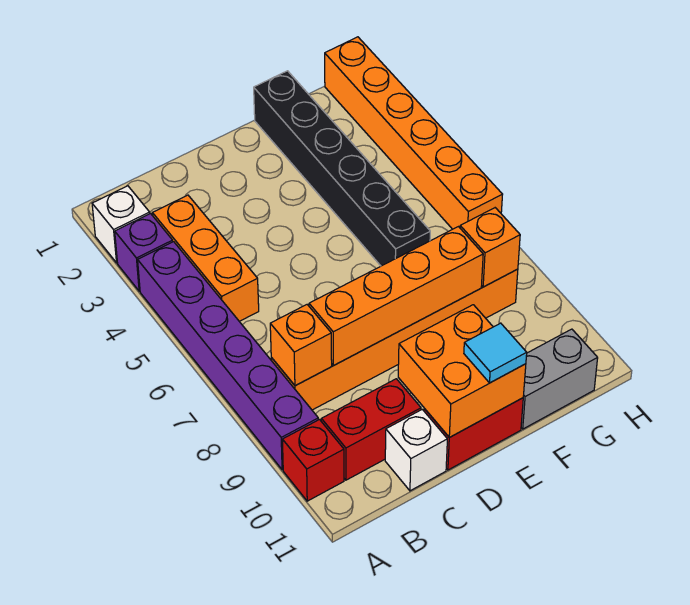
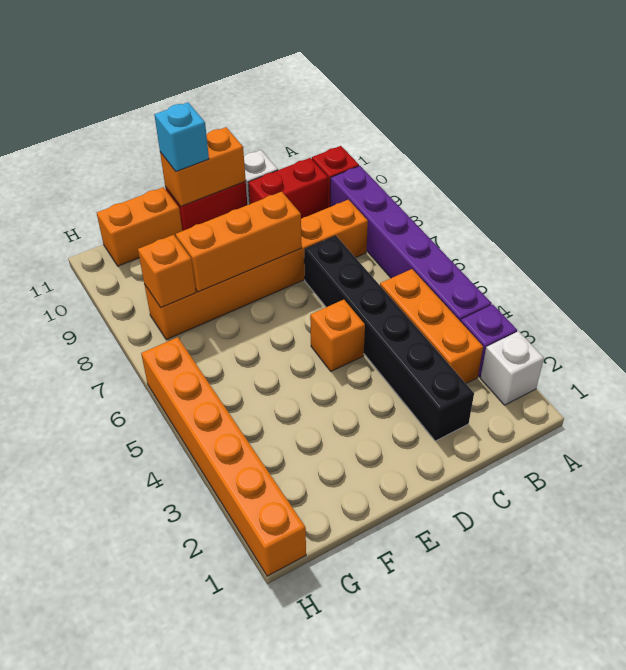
orange brick B8 level 2 -> orange brick D5 level 1
orange brick C8:F8 level 2 -> orange brick D8:F8 level 2
orange brick D10:E11 level 2 -> orange brick D11:E11 level 2
cyan tile E11 level 3 -> cyan brick E11 level 3
black brick F1:F6 level 1 -> black brick C2:C7 level 1
grey brick F11:G11 level 1 -> orange brick F11:G11 level 1

